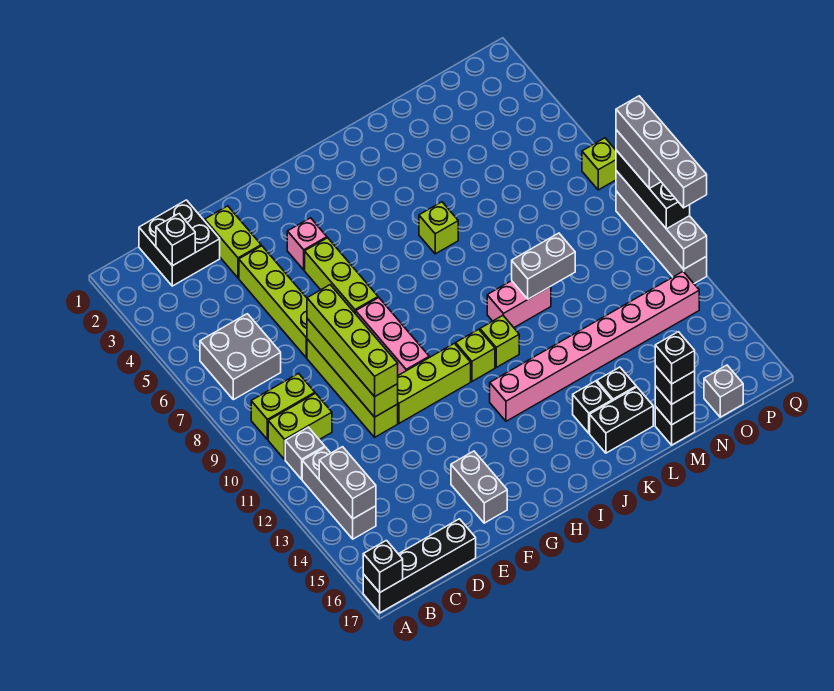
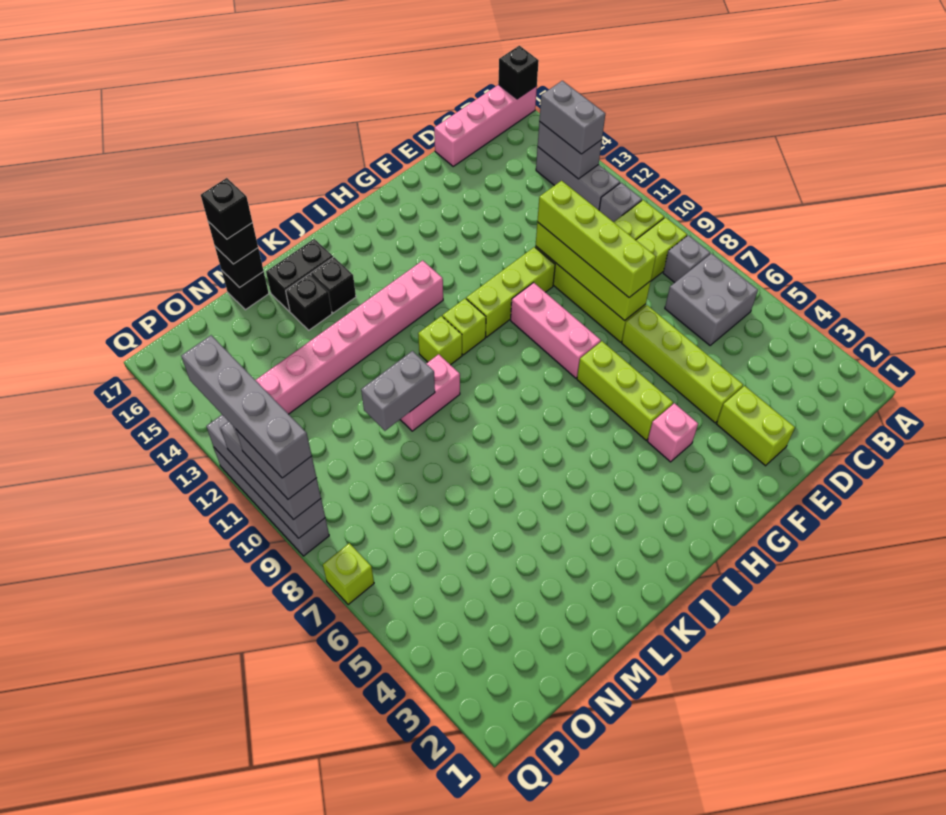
black brick A17:D17 level 1 -> pink brick A17:D17 level 1
black brick C1:D2 level 1 -> none
black brick C2 level 2 -> none
grey brick F15:F16 level 1 -> grey brick B13:B14 level 3
lime brick K6 level 1 -> none
grey brick O17 level 1 -> grey brick B8 level 1
black brick Q9:Q11 level 3 -> grey brick Q9:Q11 level 3

